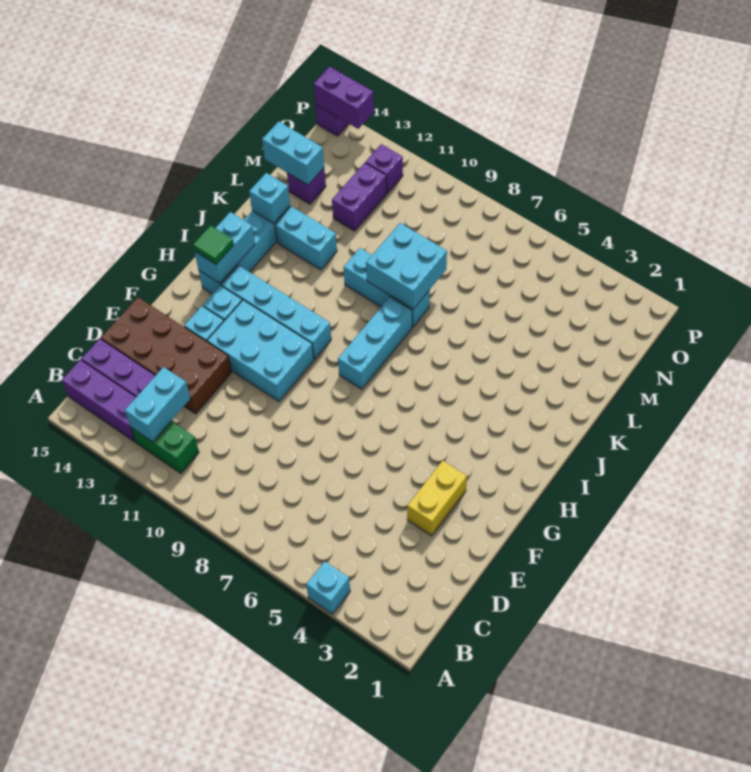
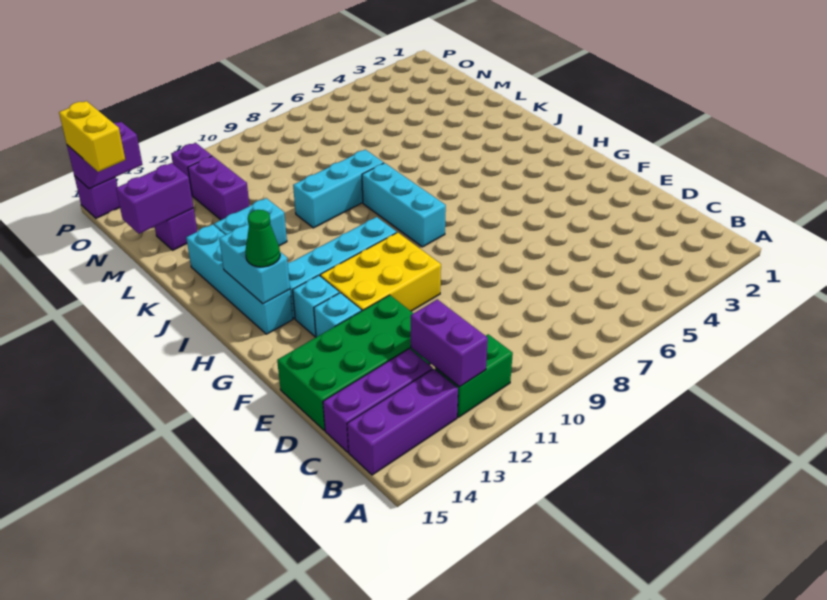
cyan brick A4 level 1 -> none
cyan brick B12:C12 level 2 -> purple brick B12:C12 level 2
brown brick D12:E15 level 1 -> green brick D12:E15 level 1
yellow brick E3:F3 level 1 -> yellow brick O15:P15 level 3
cyan brick F10:G12 level 1 -> yellow brick F10:G12 level 1
green tile H14 level 3 -> green cone H14 level 3
cyan brick K8:L9 level 2 -> none
cyan brick K14 level 2 -> none
cyan brick M14:M15 level 2 -> purple brick M14:M15 level 2

